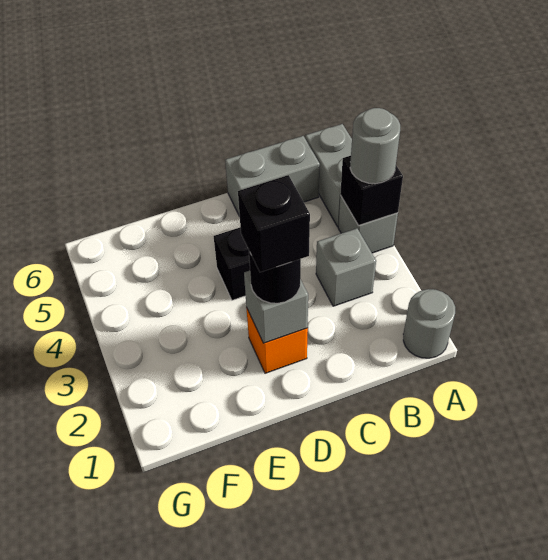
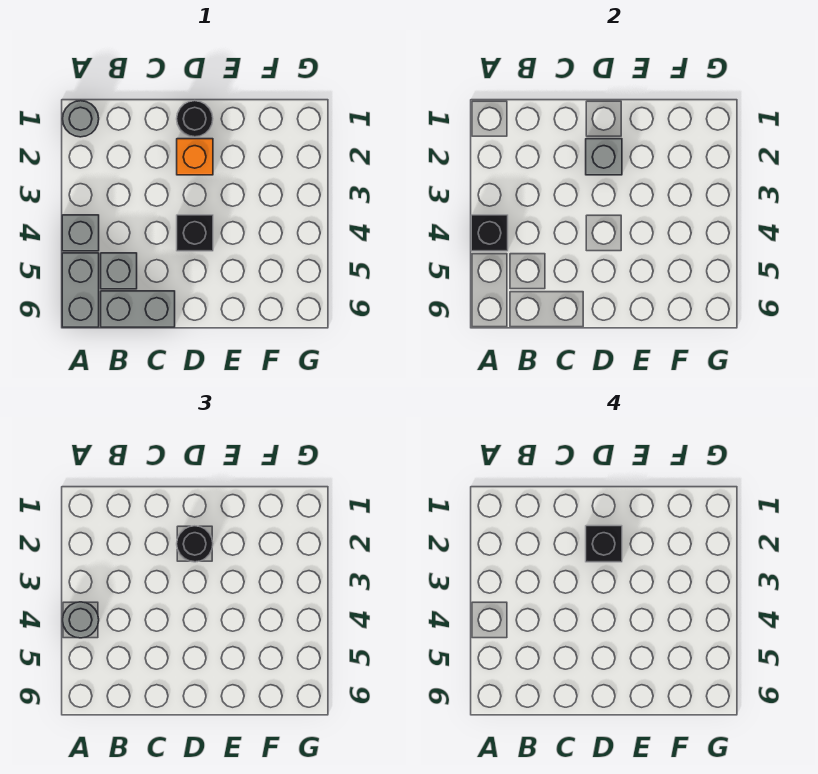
grey brick B3 level 1 -> grey brick B5 level 1
none -> black round brick D1 level 1

